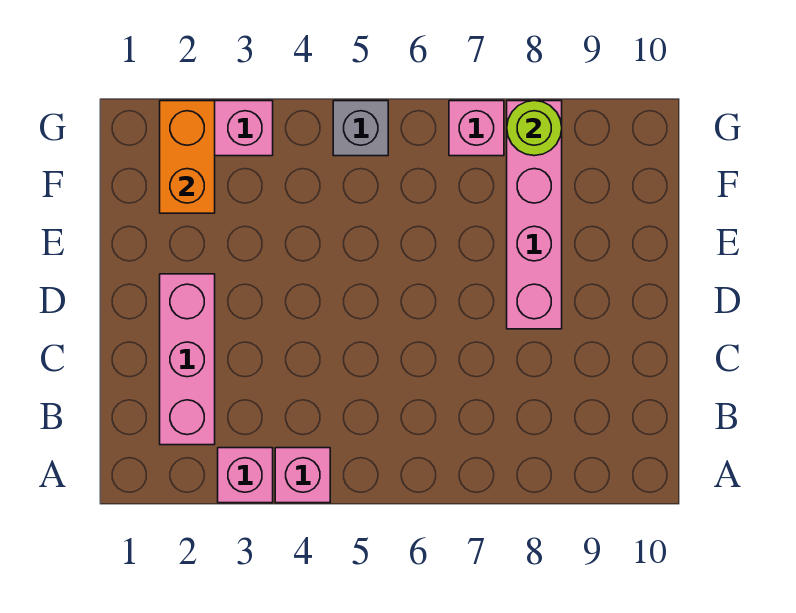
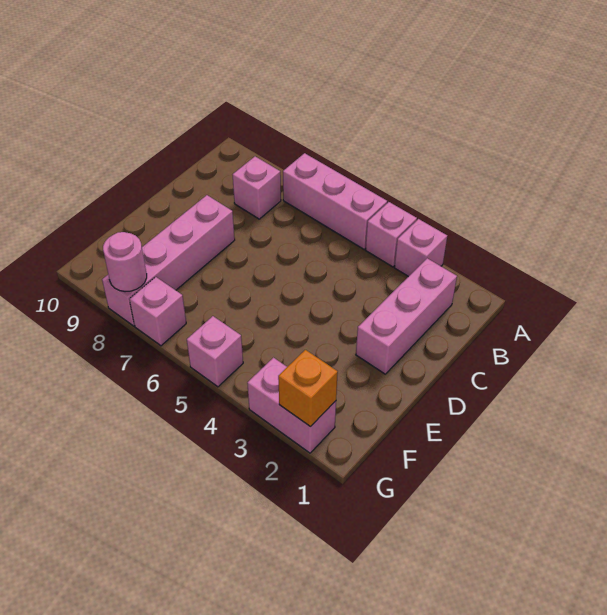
none -> pink brick A5:A7 level 1
none -> pink brick B8 level 1
orange brick F2:G2 level 2 -> orange brick G2 level 2
grey brick G5 level 1 -> pink brick G5 level 1
lime round brick G8 level 2 -> pink round brick G8 level 2

